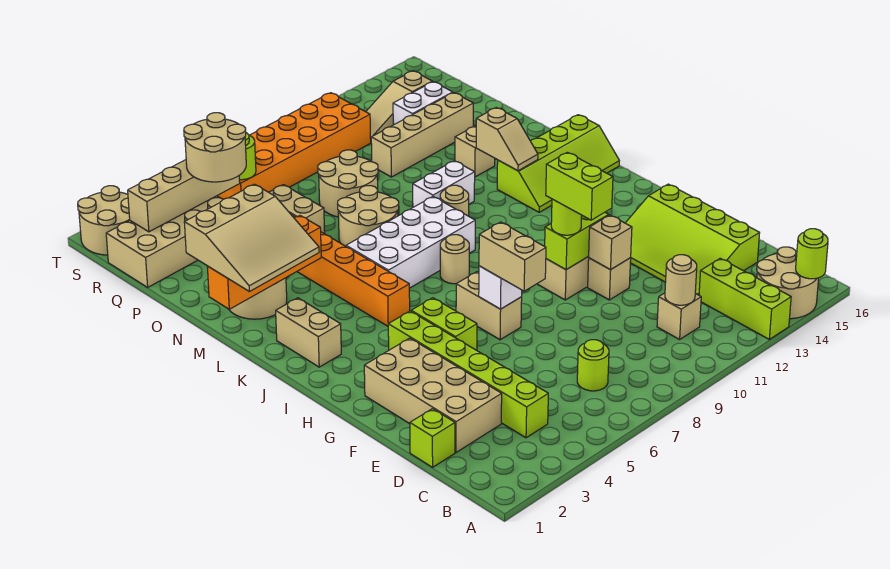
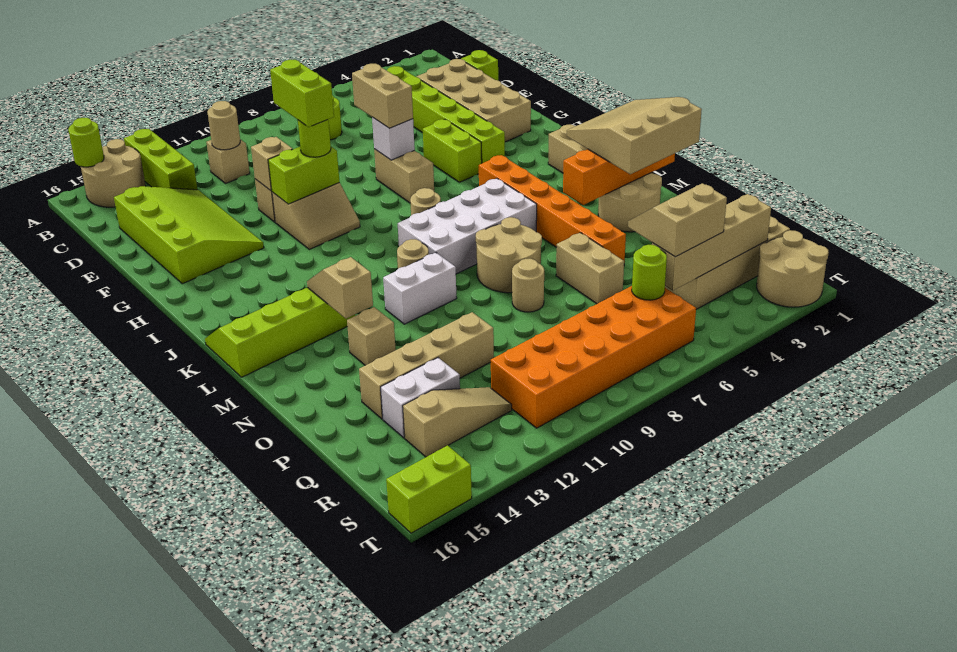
tan round brick O8:P9 level 1 -> tan round brick O8 level 1
tan round brick Q4:R5 level 3 -> tan slope Q4:R5 level 3 top R
none -> lime brick T15:T16 level 1

